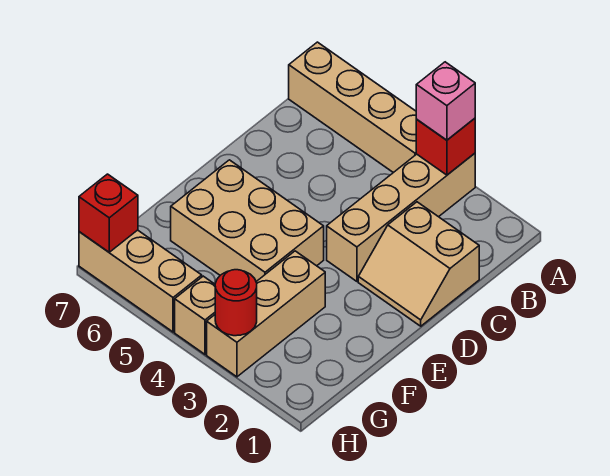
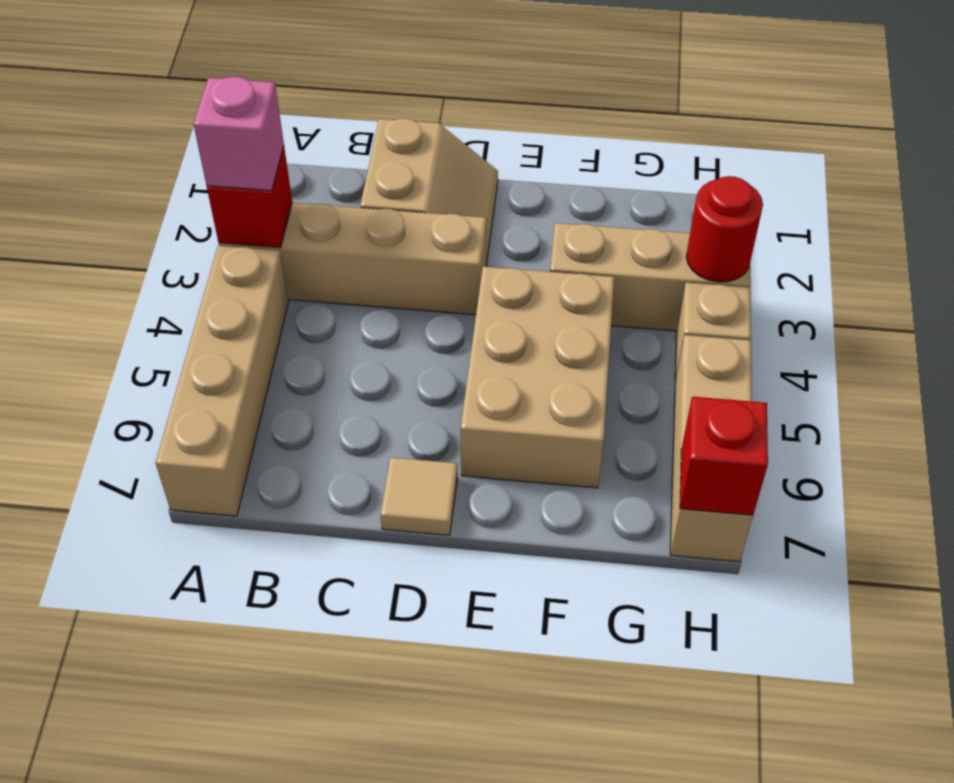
none -> tan tile D7 level 1

